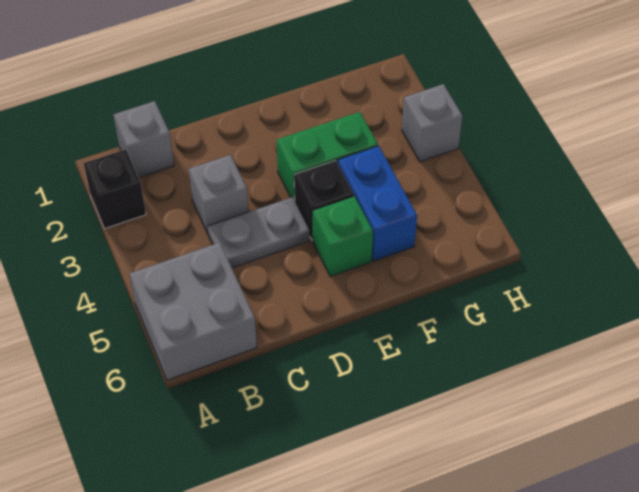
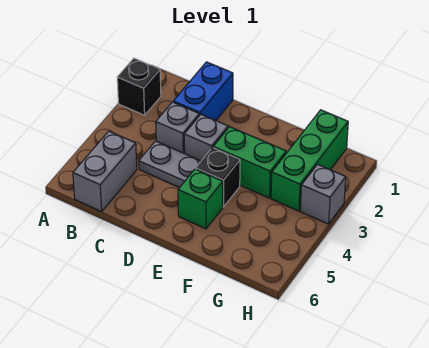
grey brick A5:B6 level 1 -> grey brick B5:B6 level 1
grey brick B1 level 1 -> grey brick D3 level 1
blue brick F4:F5 level 1 -> blue brick C1:C2 level 1
none -> green brick G1:G3 level 1

